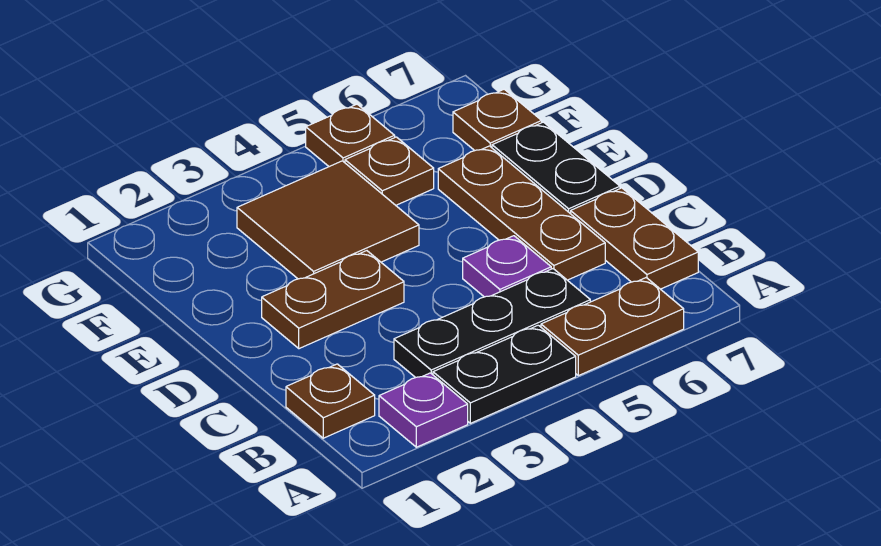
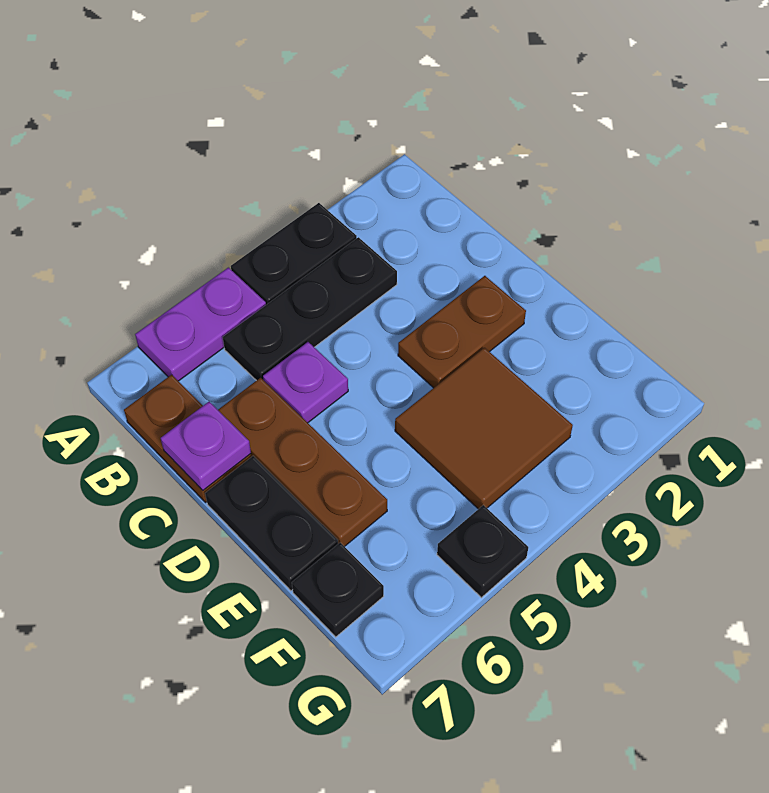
purple plate A2 level 1 -> purple plate C7 level 2
brown plate A5:A6 level 1 -> purple plate A5:A6 level 1
brown plate B1 level 1 -> none
brown plate F5 level 1 -> none
brown plate F7 level 1 -> black plate F7 level 1
brown plate G5 level 1 -> black plate G5 level 1

